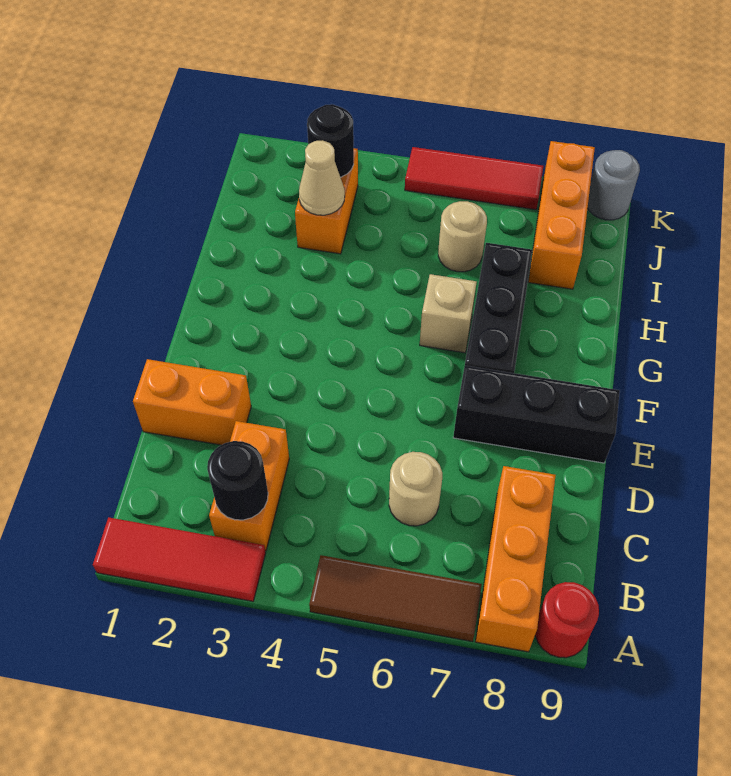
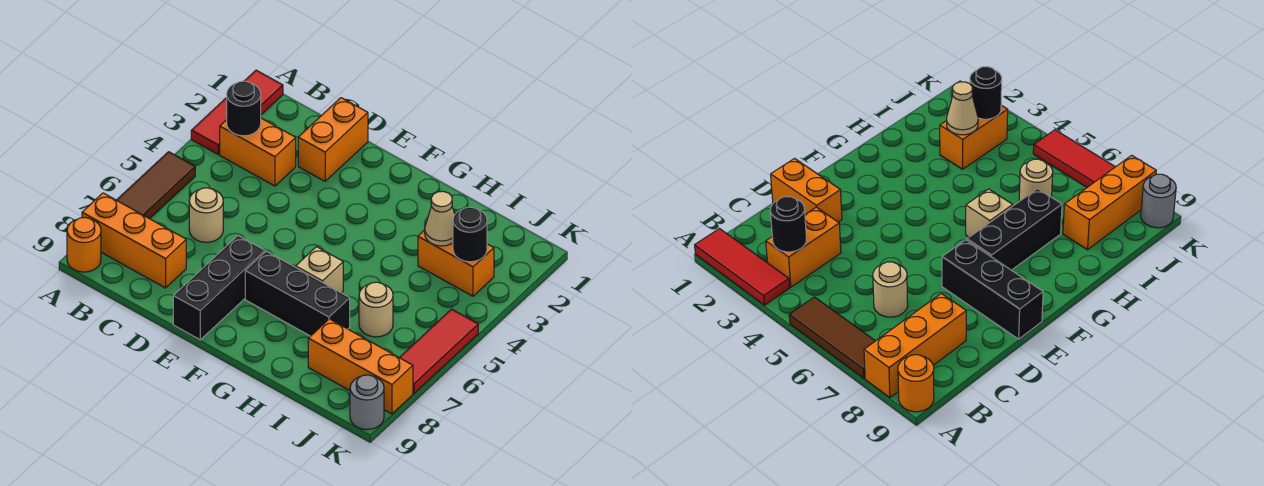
red round brick A9 level 1 -> orange round brick A9 level 1

